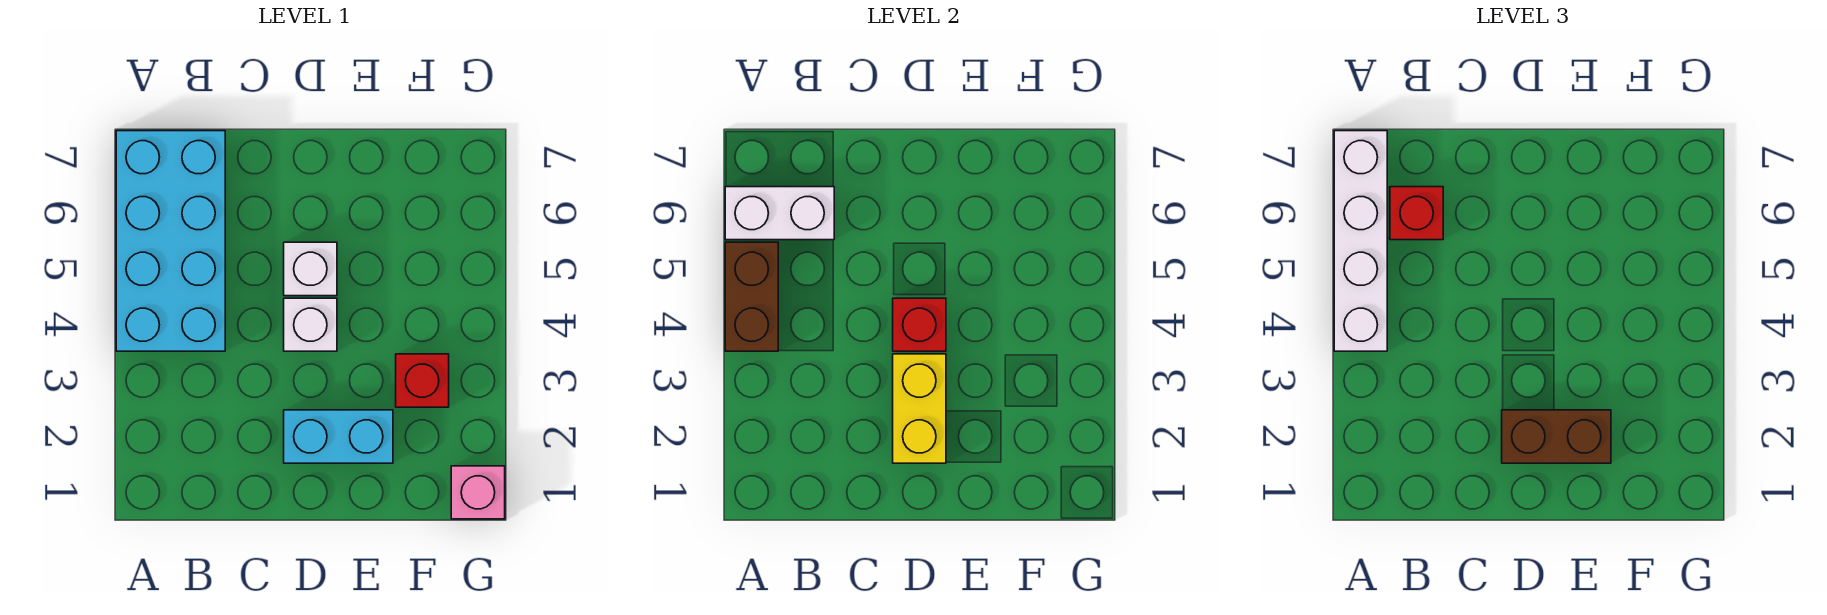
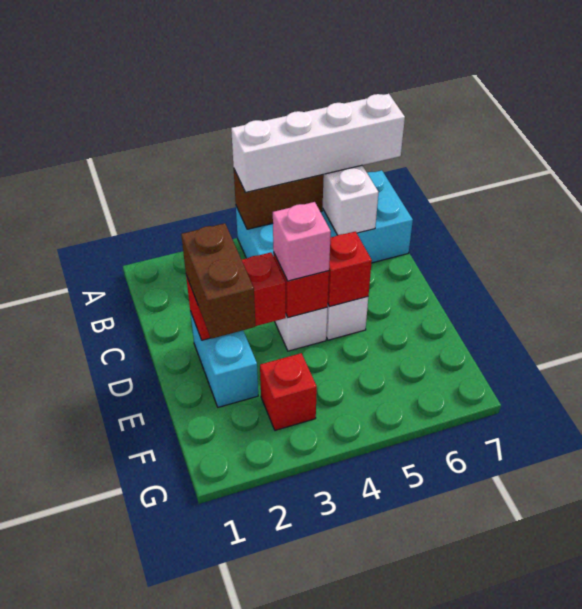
red brick B6 level 3 -> red brick D5 level 2
yellow brick D2:D3 level 2 -> red brick D2:D3 level 2
pink brick G1 level 1 -> pink brick D4 level 3

